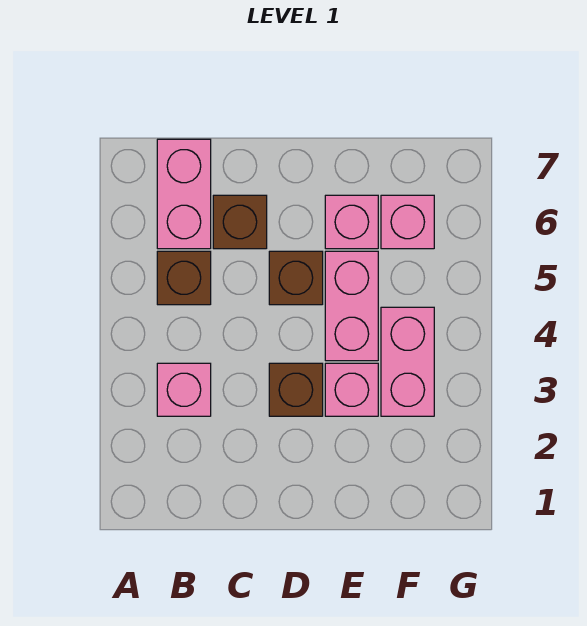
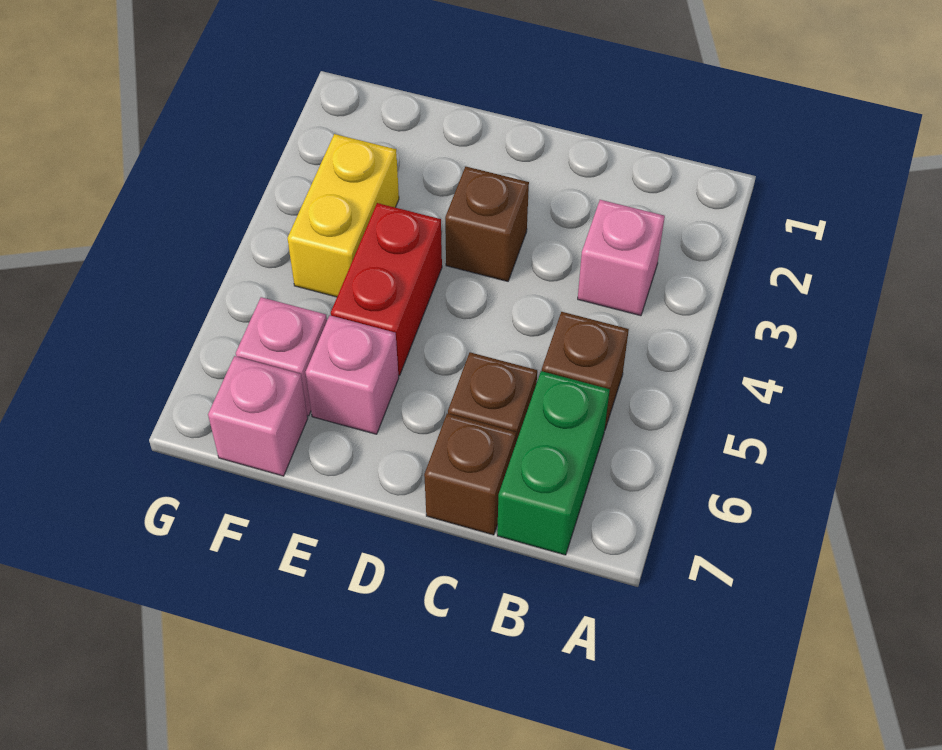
pink brick B6:B7 level 1 -> green brick B6:B7 level 1
brown brick D5 level 1 -> brown brick C7 level 1
pink brick E3 level 1 -> pink brick F7 level 1
pink brick E4:E5 level 1 -> red brick E4:E5 level 1
pink brick F3:F4 level 1 -> yellow brick F3:F4 level 1

